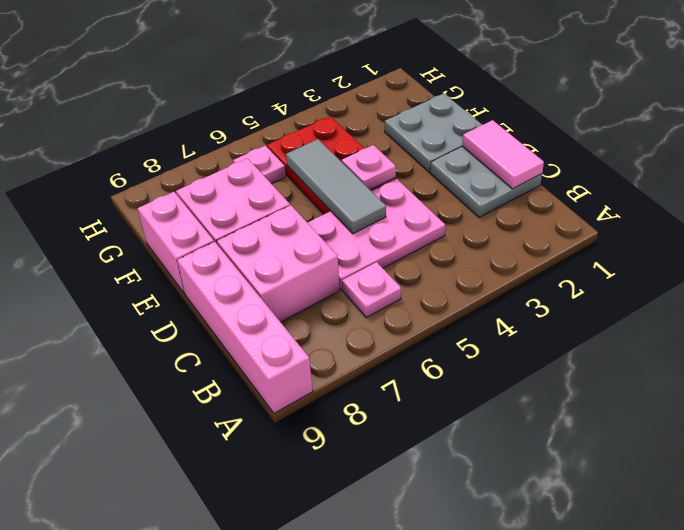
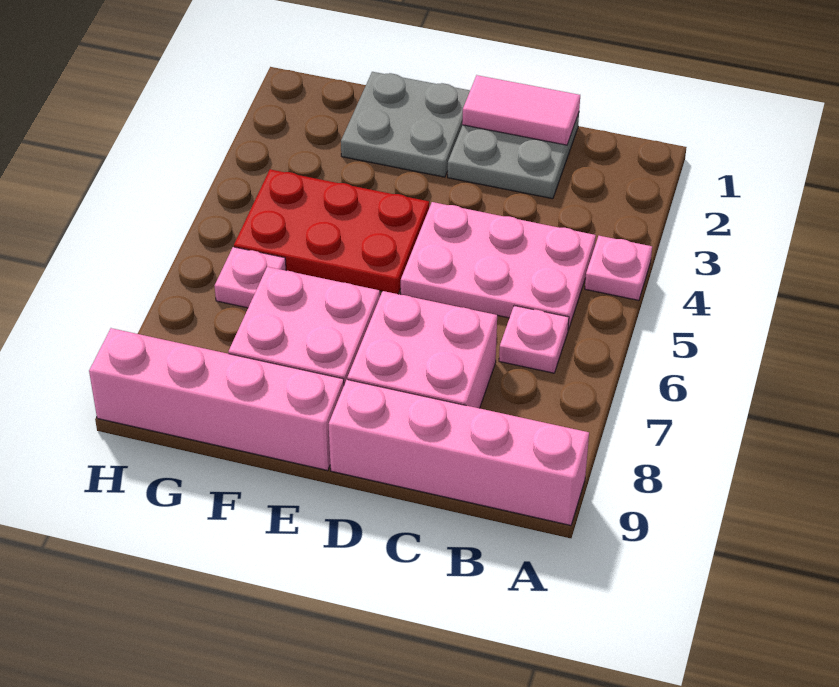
pink plate C4:D6 level 1 -> pink plate B4:D5 level 1
grey tile D5:F5 level 2 -> none
pink plate E4 level 2 -> pink plate A4 level 1
pink brick E9:F9 level 1 -> pink brick E9:H9 level 1

